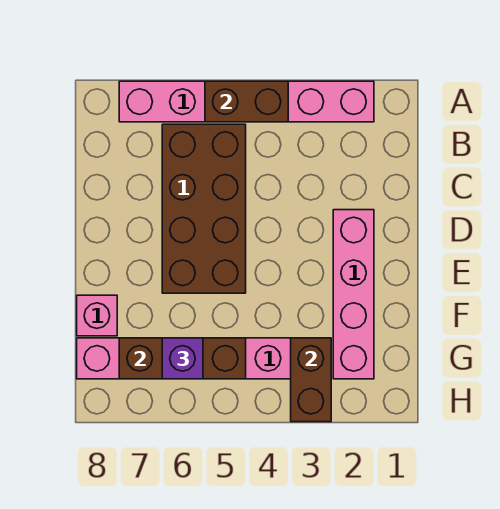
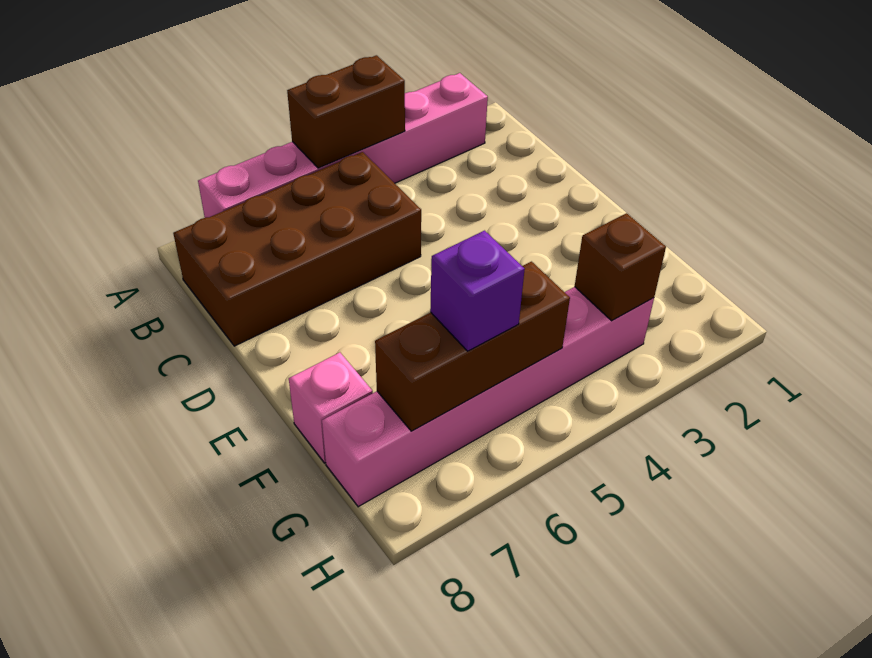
brown brick B5:E6 level 1 -> brown brick B5:C8 level 1
pink brick D2:G2 level 1 -> none
brown brick G3:H3 level 2 -> brown brick G3 level 2

